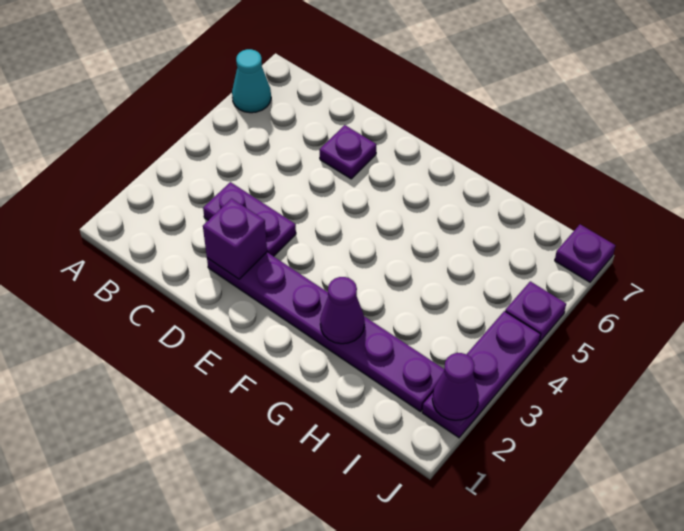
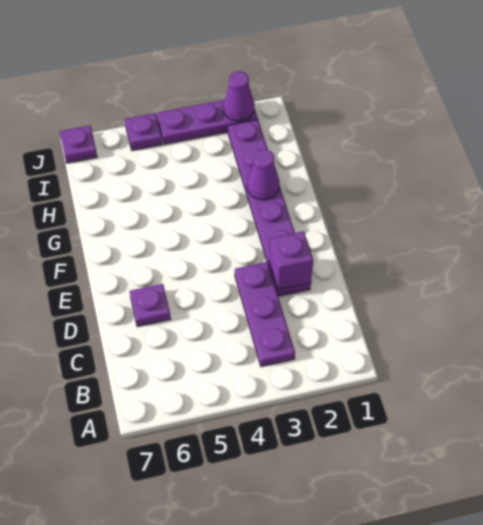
cyan cone A6 level 1 -> none
purple plate C3:D3 level 1 -> purple plate B3:D3 level 1

